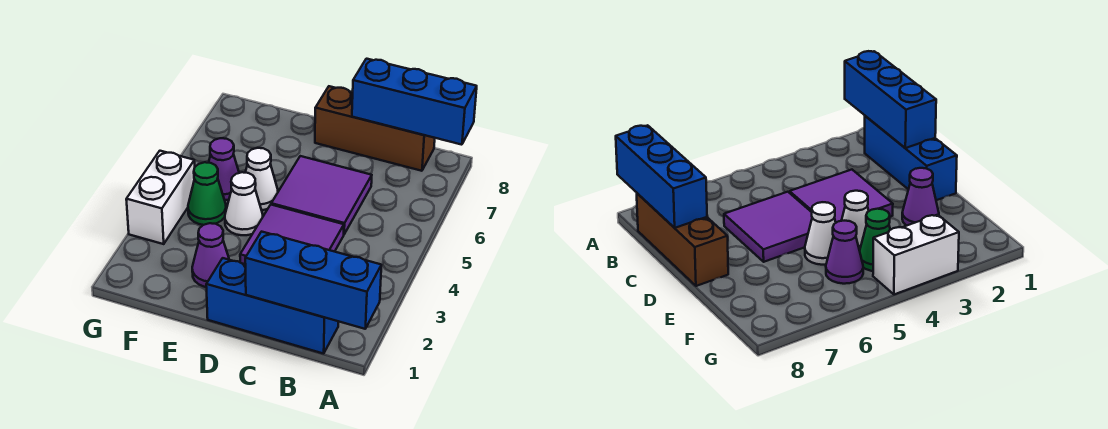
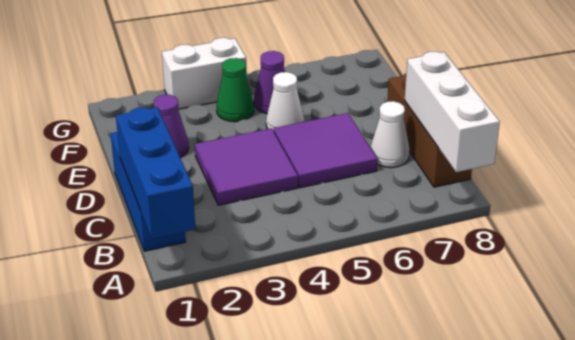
blue brick A8:C8 level 2 -> white brick A8:C8 level 2
white cone E4 level 1 -> white cone C7 level 1

